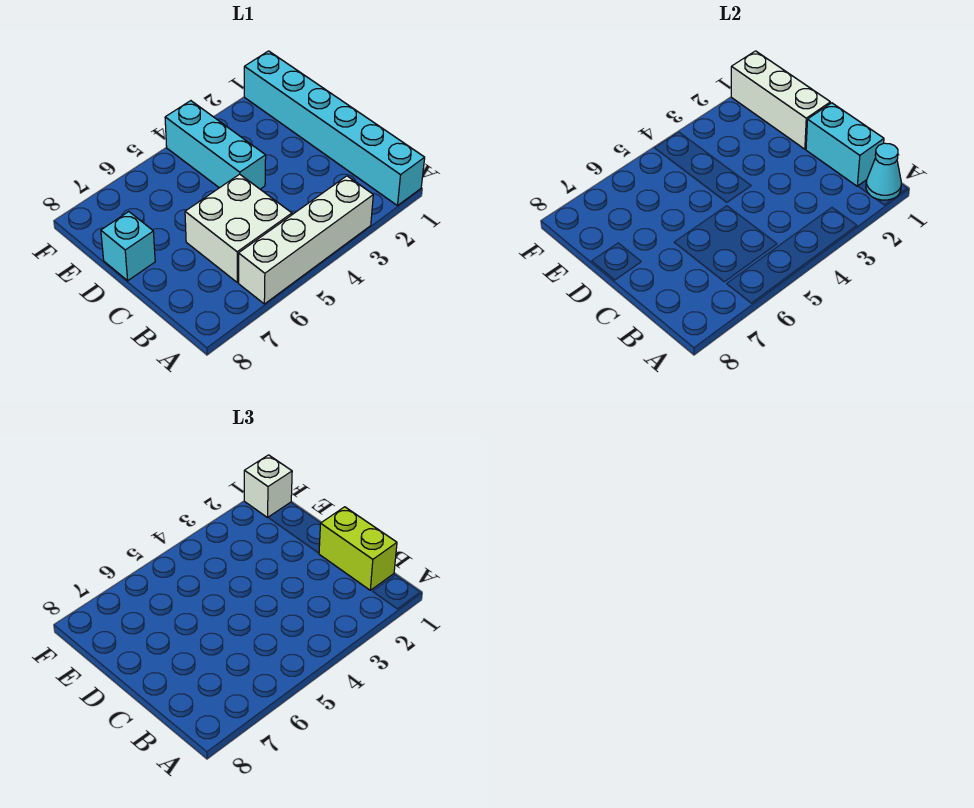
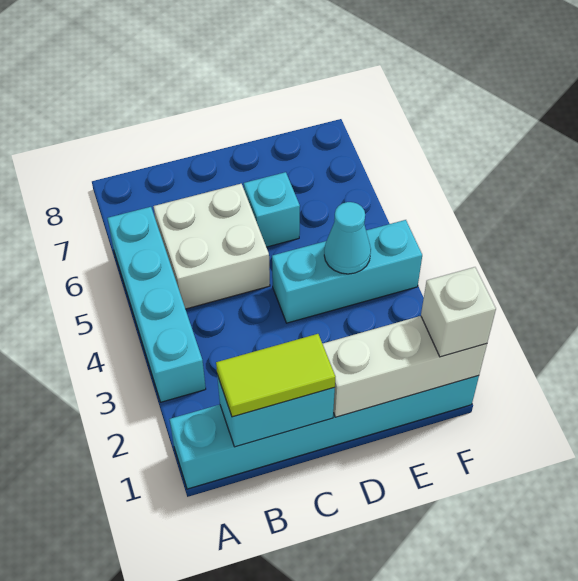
cyan cone A1 level 2 -> cyan cone E4 level 2
white brick A3:A6 level 1 -> cyan brick A3:A6 level 1
lime brick B1:C1 level 3 -> lime tile B1:C1 level 3
cyan brick D8 level 1 -> cyan brick D6 level 1

